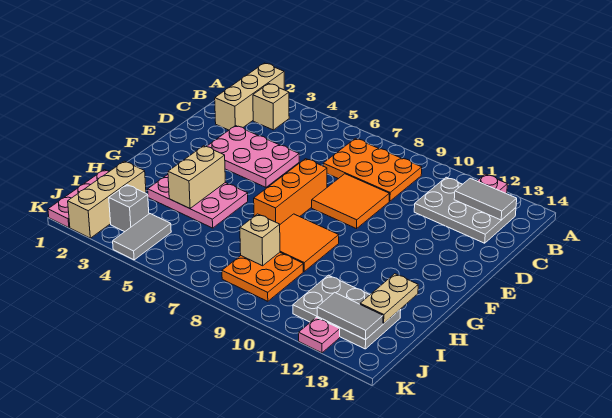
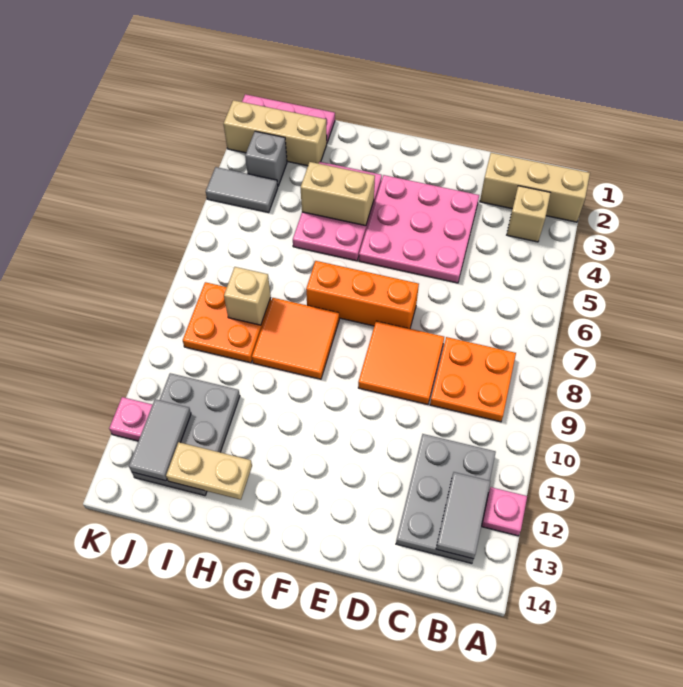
orange plate B7:C9 level 1 -> orange plate B8:C9 level 1
pink plate D3:E5 level 1 -> pink plate D3:F5 level 1

